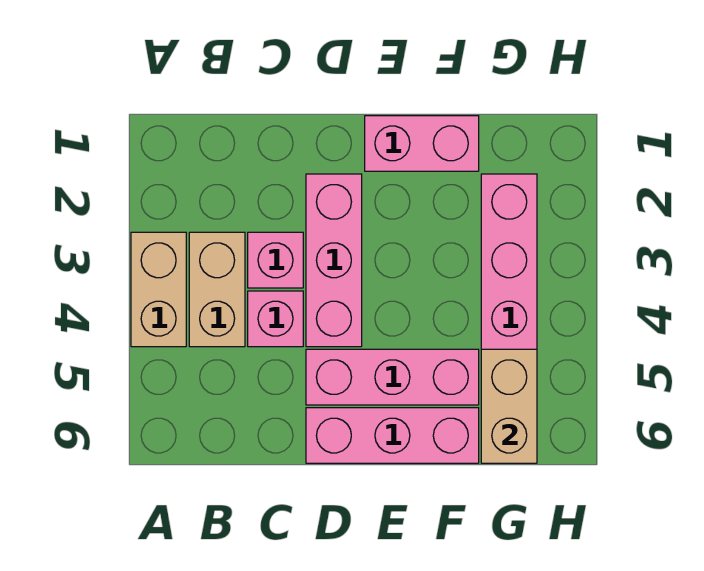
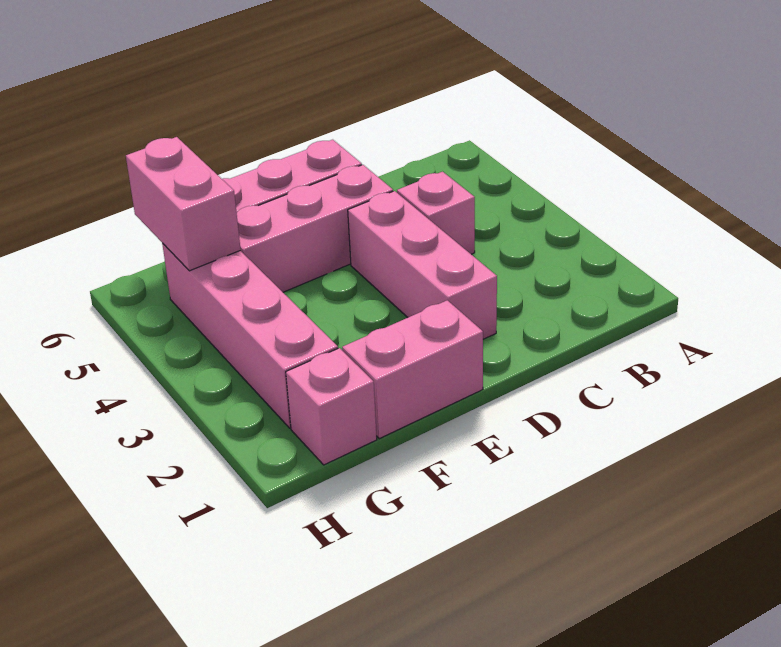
tan brick A3:A4 level 1 -> none
tan brick B3:B4 level 1 -> none
pink brick C3 level 1 -> pink brick G1 level 1
tan brick G5:G6 level 2 -> pink brick G5:G6 level 2

